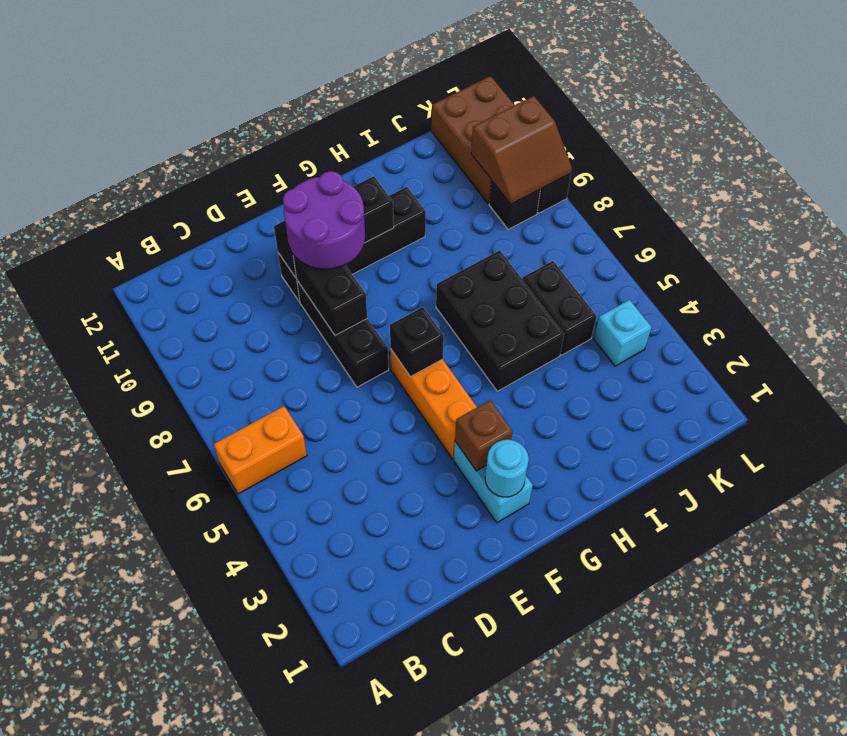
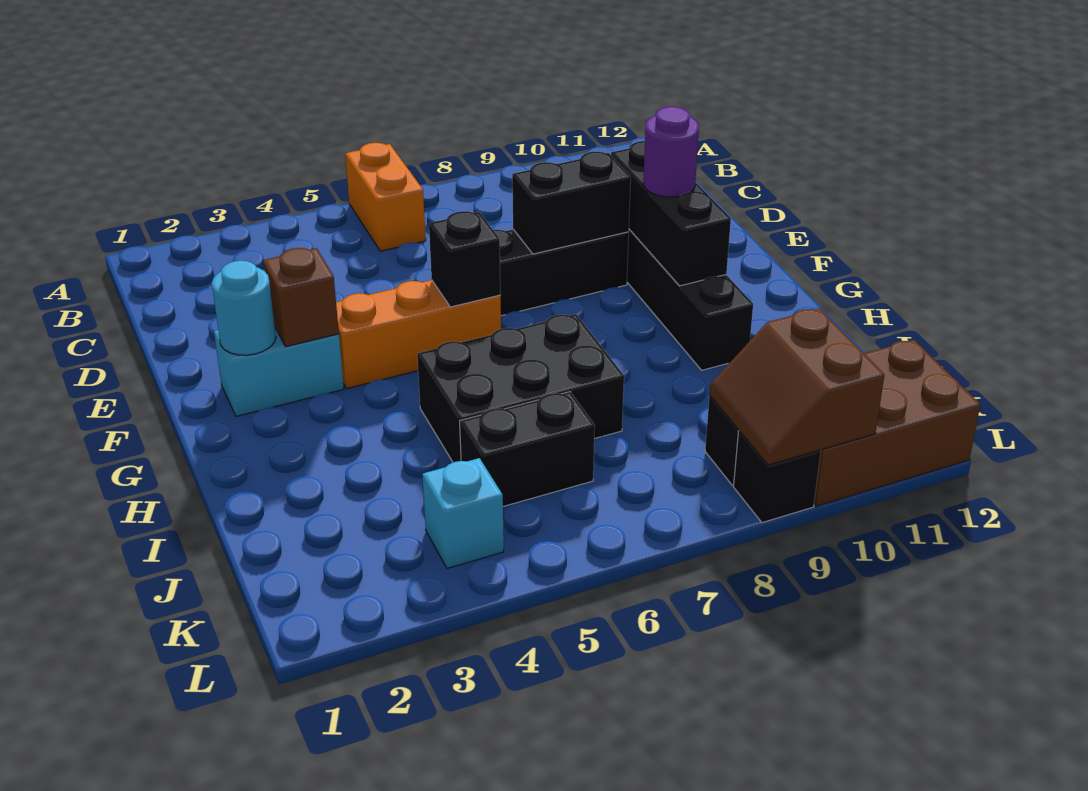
purple round brick E9:F10 level 3 -> purple round brick F10 level 3

